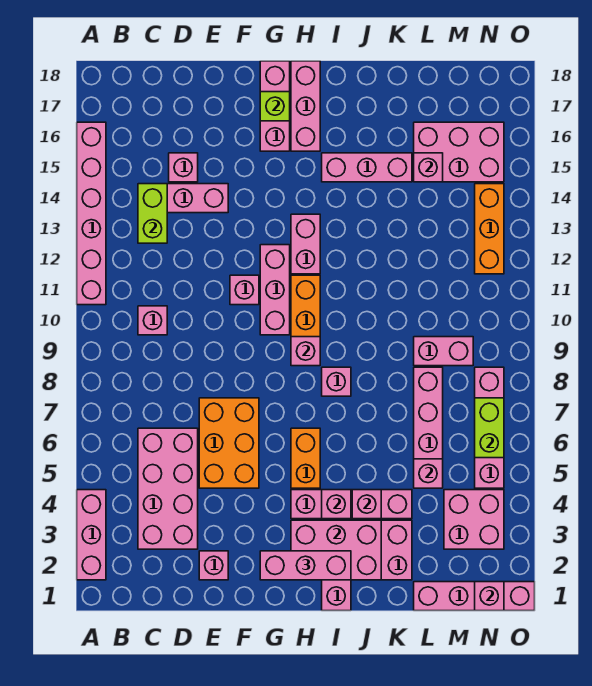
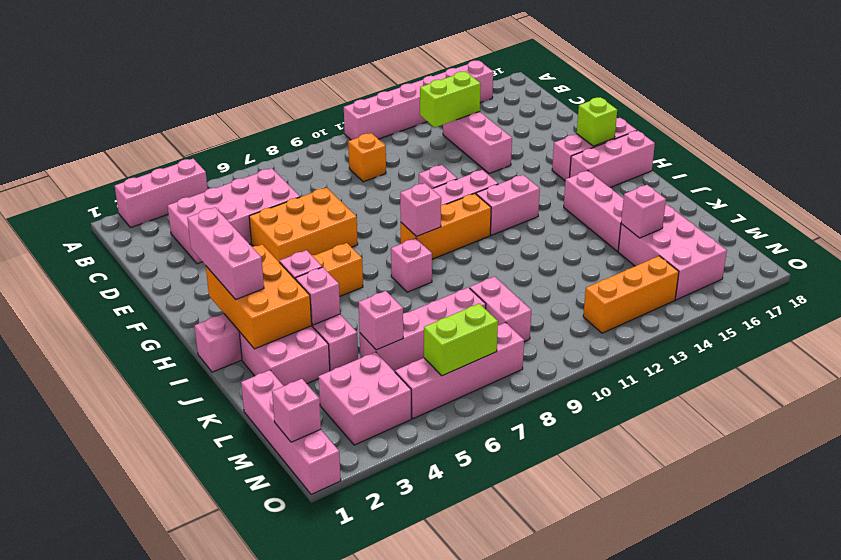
pink brick C10 level 1 -> orange brick C10 level 1
pink brick D15 level 1 -> none
pink brick E2 level 1 -> none
pink brick H2:J3 level 2 -> orange brick H2:J3 level 2

